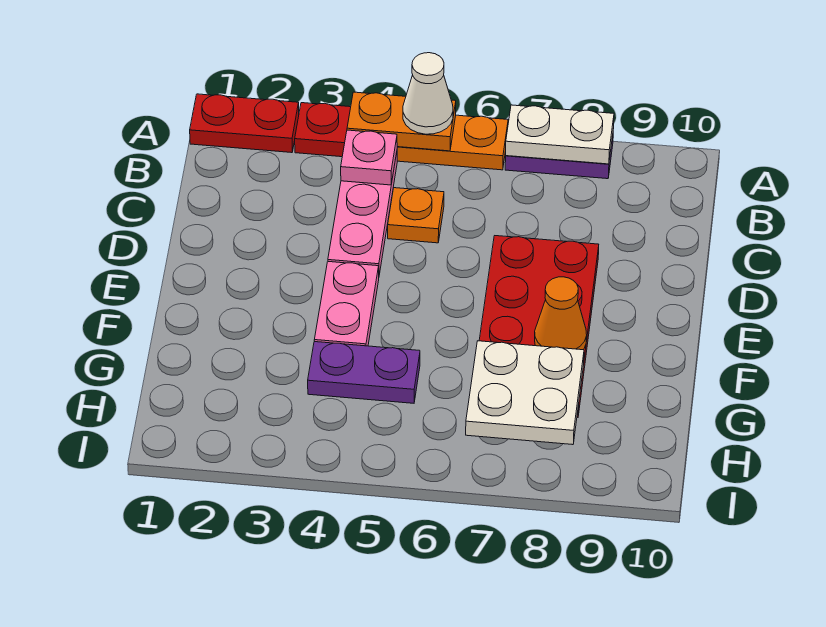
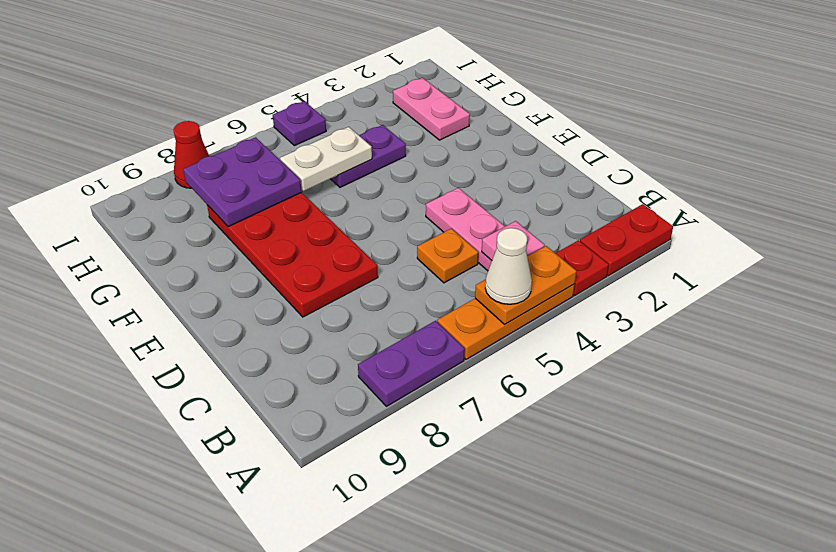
white plate A7:A8 level 2 -> white plate G5:G6 level 2
pink plate E4:F4 level 1 -> pink plate G2:H2 level 1
orange cone F8 level 2 -> none
white plate G7:H8 level 2 -> purple plate G7:H8 level 2
none -> purple plate I5 level 1
none -> red cone I8 level 1

